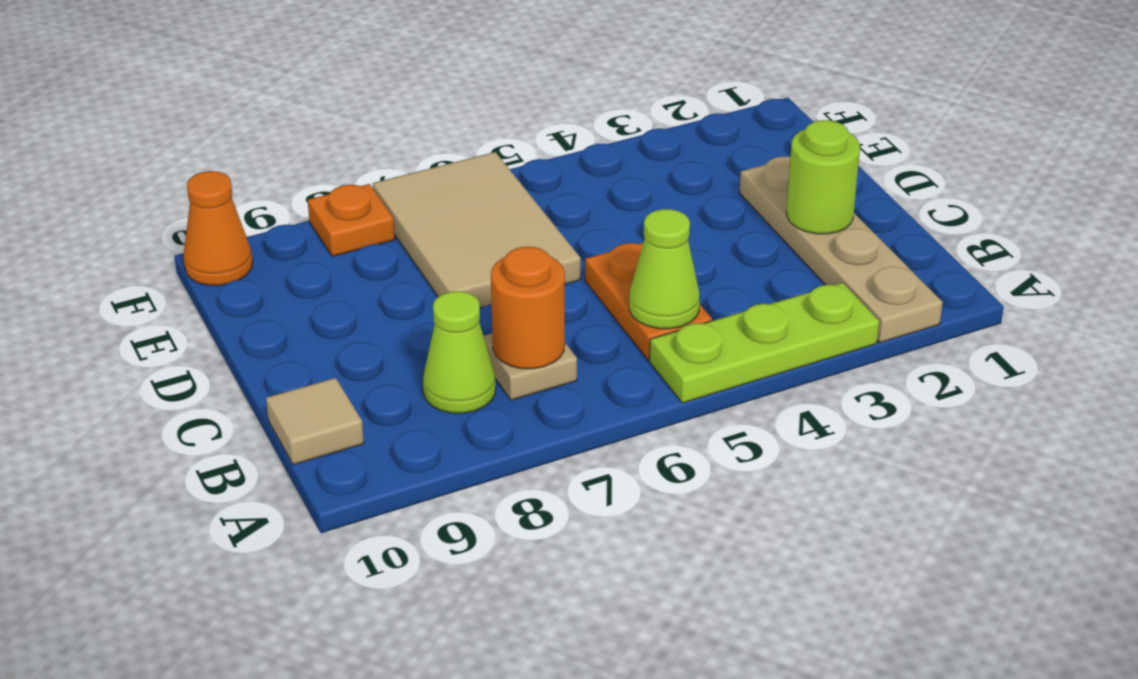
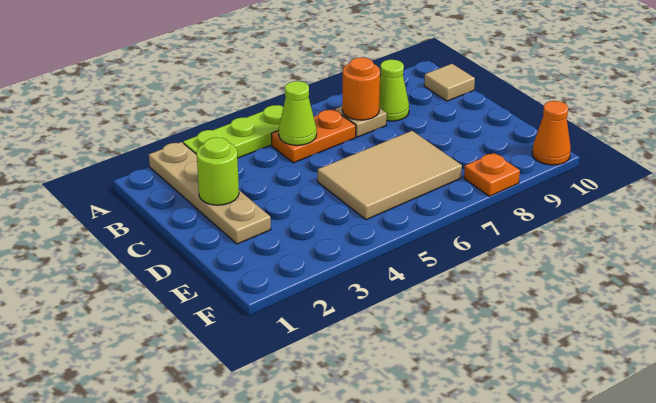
orange plate B5:C5 level 1 -> orange plate B5:B6 level 1
tan tile D6:F7 level 1 -> tan tile D5:E7 level 1

